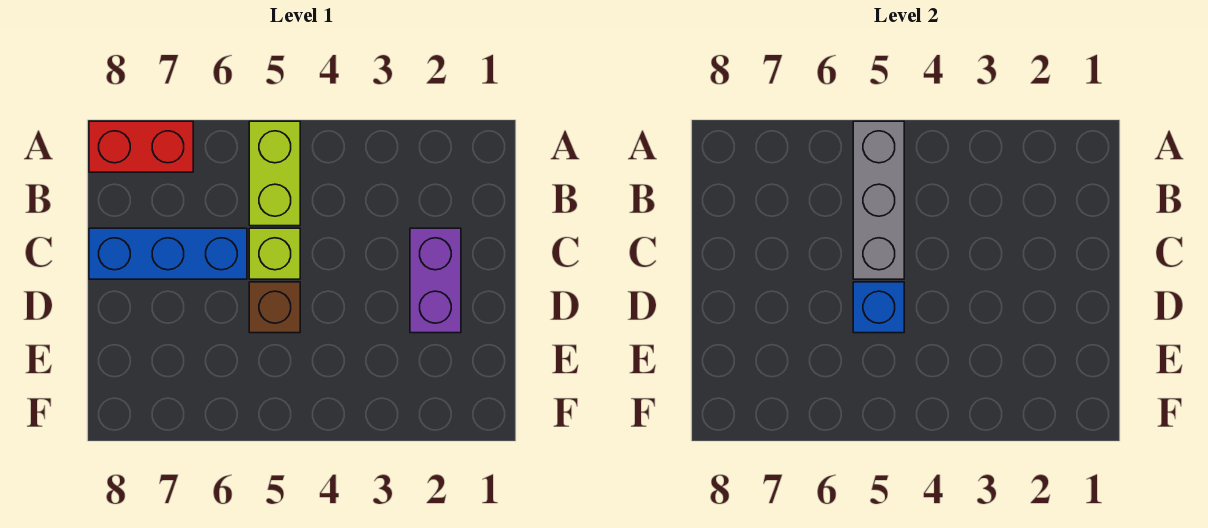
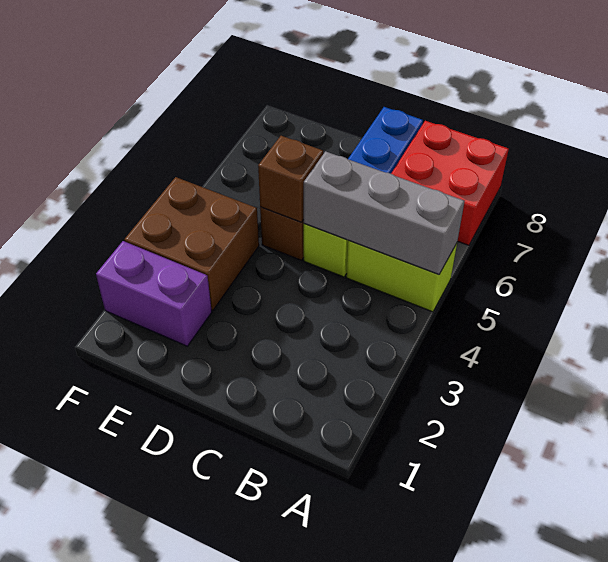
red brick A7:A8 level 1 -> red brick A7:B8 level 1
purple brick C2:D2 level 1 -> purple brick E2:F2 level 1
blue brick D5 level 2 -> brown brick D5 level 2
none -> brown brick E3:F4 level 1

